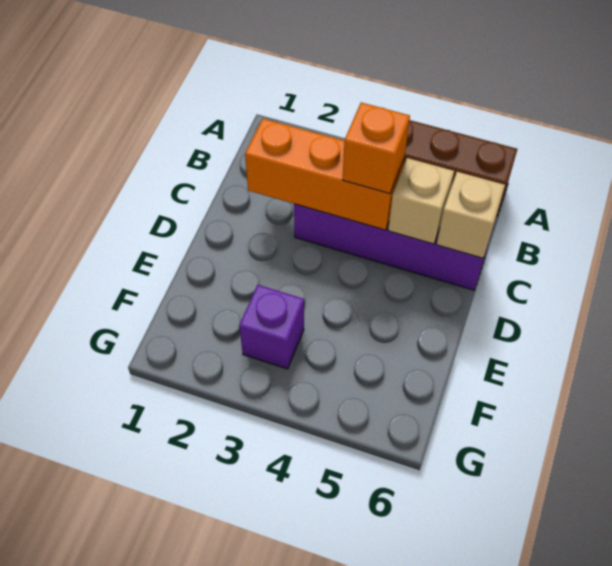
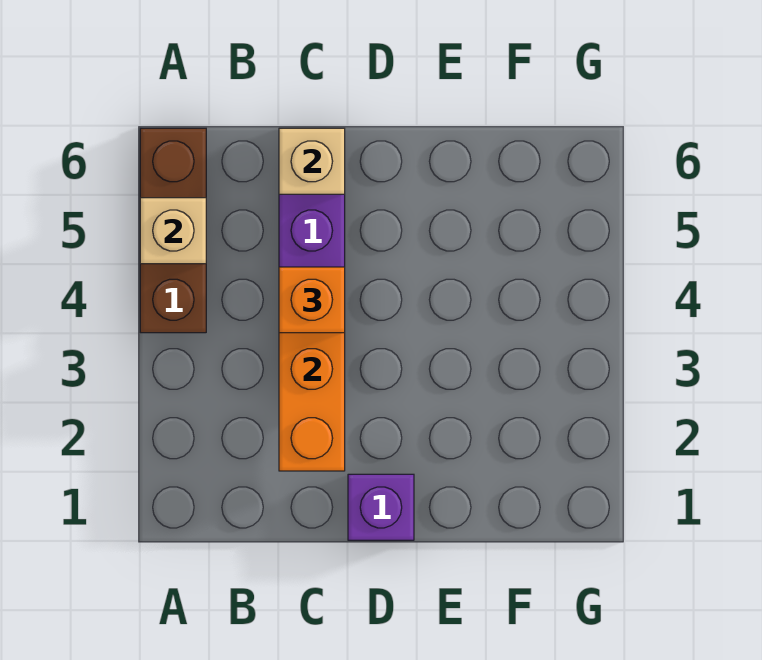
tan brick C5 level 2 -> tan brick A5 level 2
purple brick F3 level 1 -> purple brick D1 level 1

